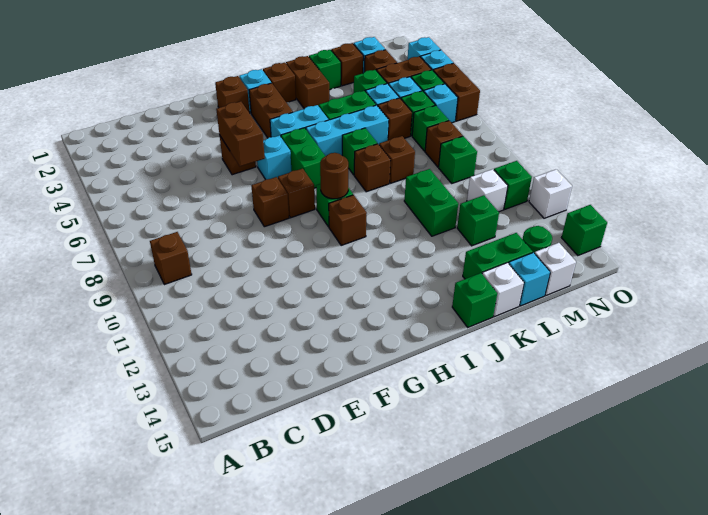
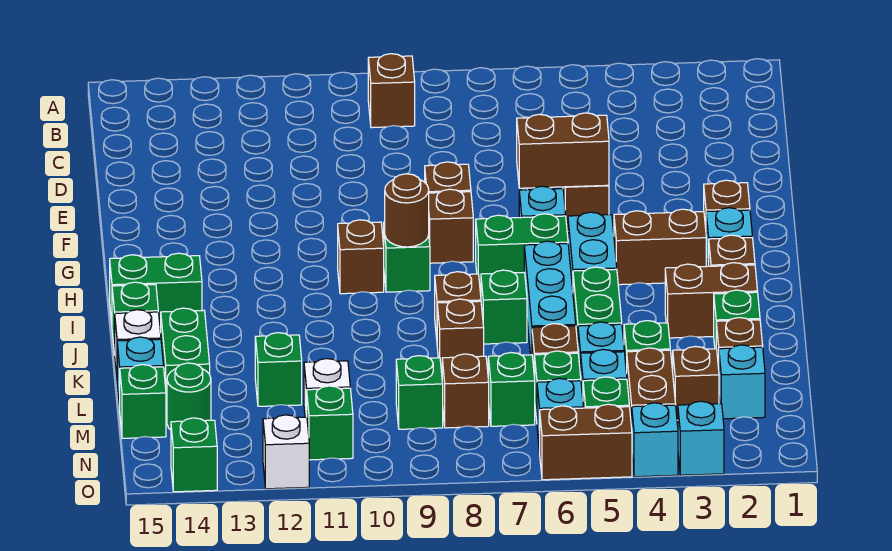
green brick K10:K11 level 1 -> green brick I14:I15 level 1
white brick M15 level 1 -> green brick M15 level 1

